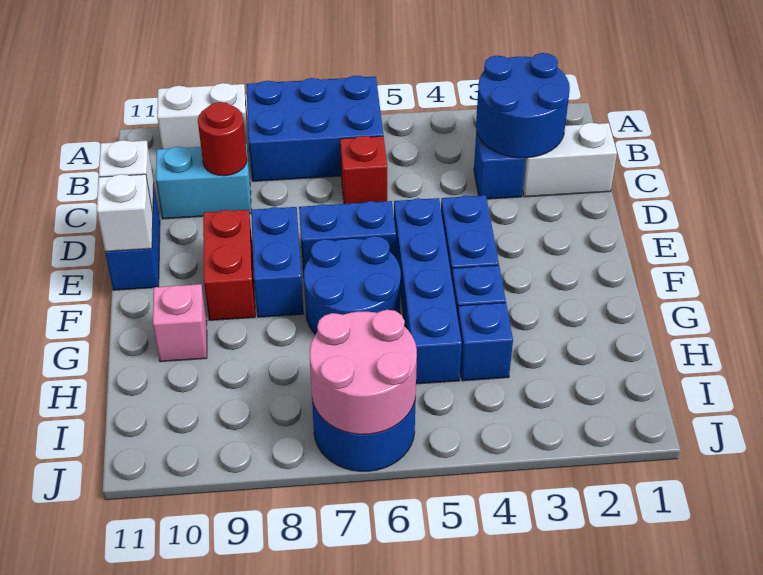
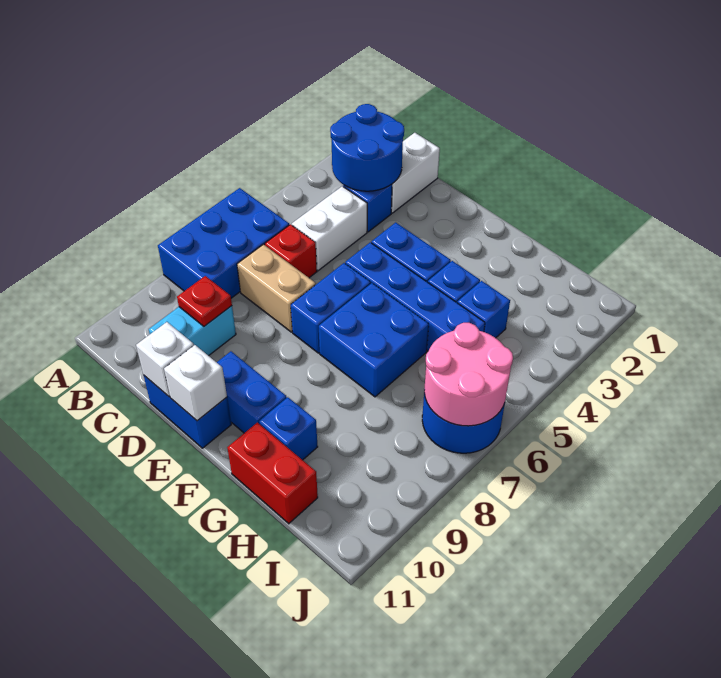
white brick A9:A10 level 1 -> white brick C4:C5 level 1
none -> tan brick C7:D7 level 1
red round brick C9 level 2 -> red plate C9 level 2
blue brick E8:F8 level 1 -> blue brick E10:F10 level 1
red brick E9:F9 level 1 -> red brick G11:H11 level 1
blue round brick F6:G7 level 1 -> blue brick F6:G7 level 1
pink brick G10 level 1 -> blue brick G10 level 1

